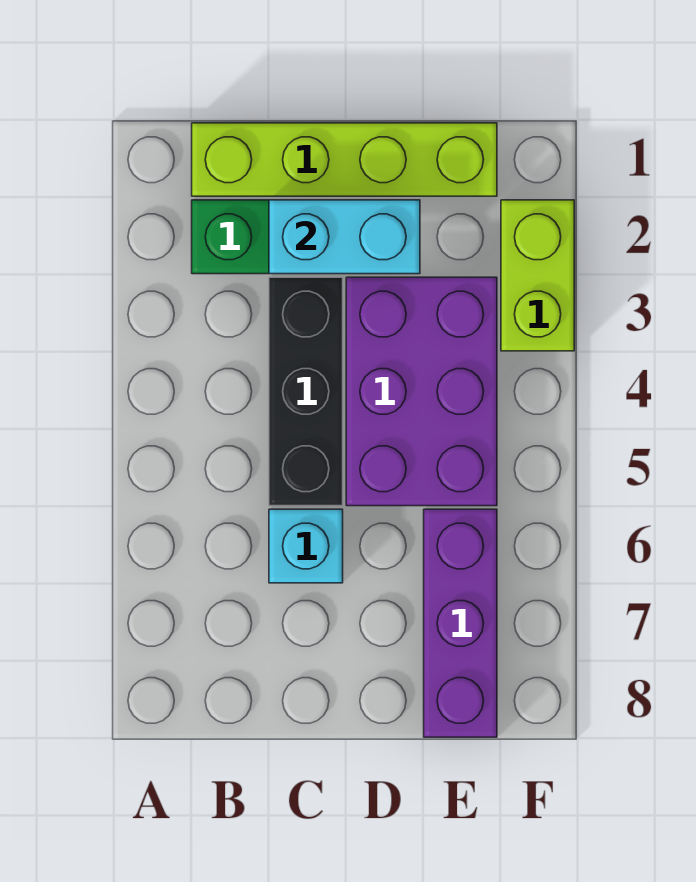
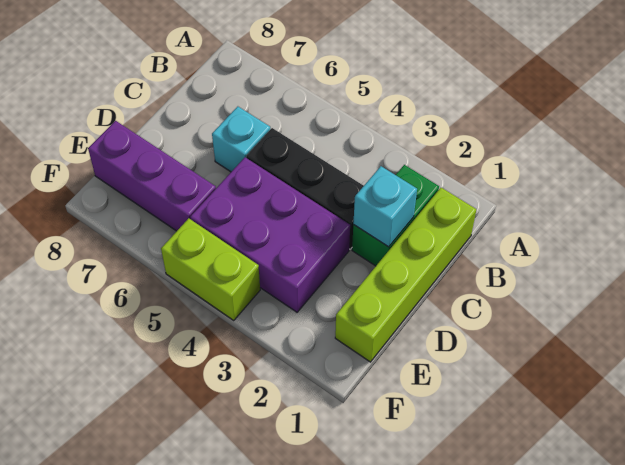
cyan brick C2:D2 level 2 -> cyan brick C2 level 2
lime brick F2:F3 level 1 -> lime brick F4:F5 level 1

